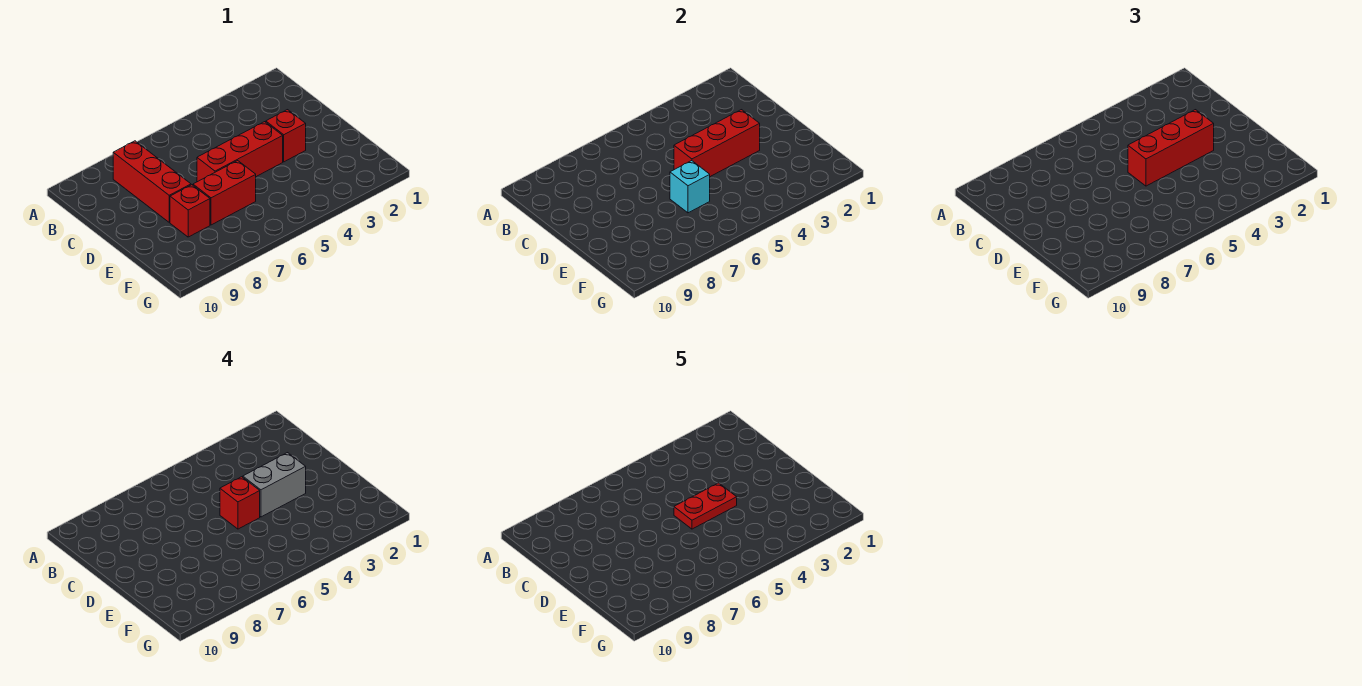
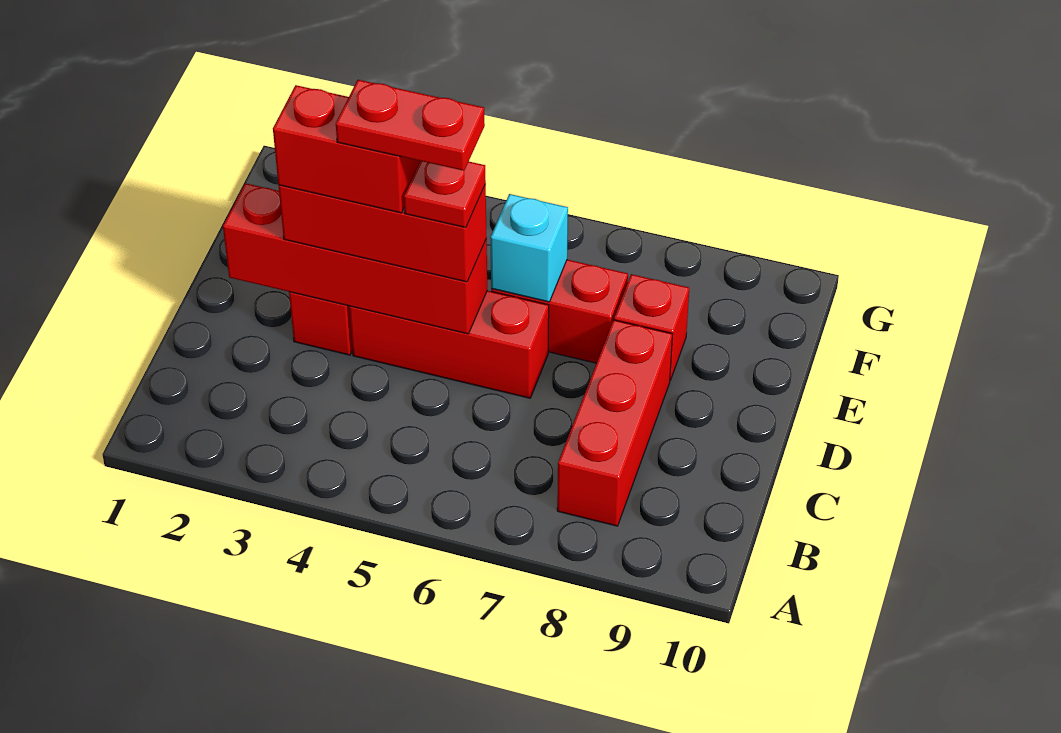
red brick D3:D5 level 2 -> red brick D2:D5 level 2
grey brick D3:D4 level 4 -> red brick D3:D4 level 4
red brick D5 level 4 -> red plate D5 level 4

